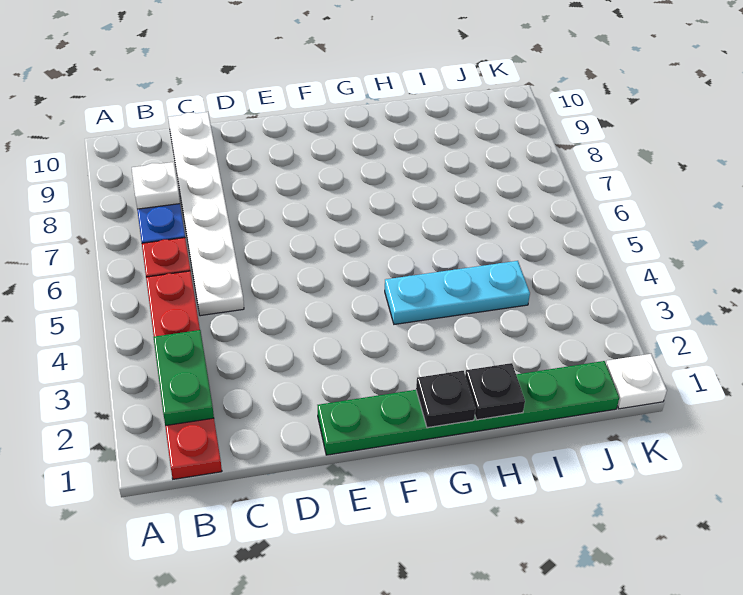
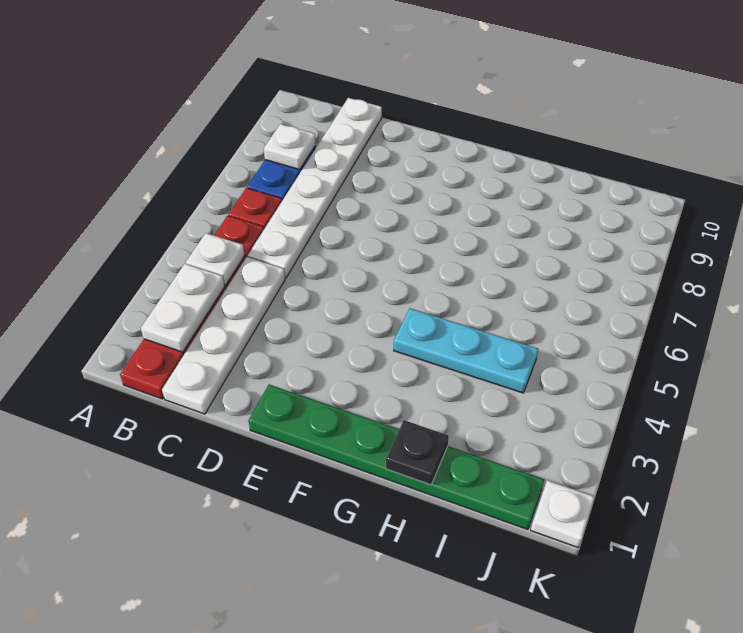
green plate B2:B3 level 2 -> white plate B2:B3 level 2
none -> white plate B4 level 2
none -> white plate C1:C4 level 1
black plate G1 level 2 -> none

